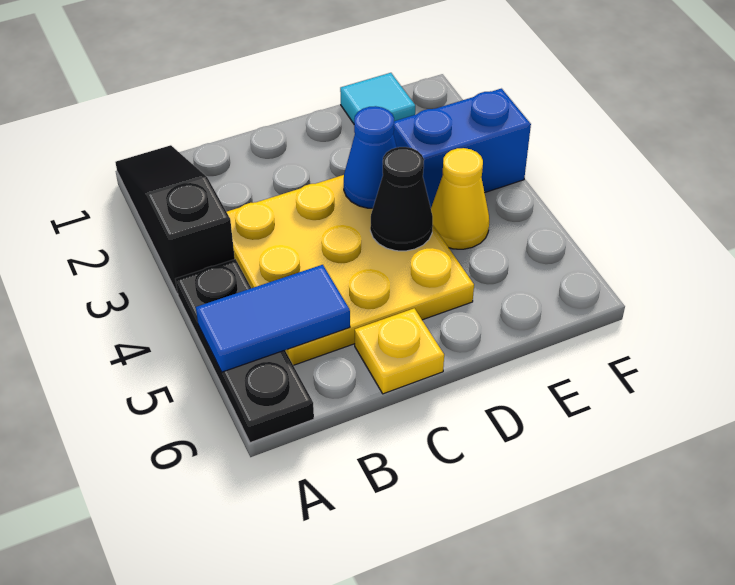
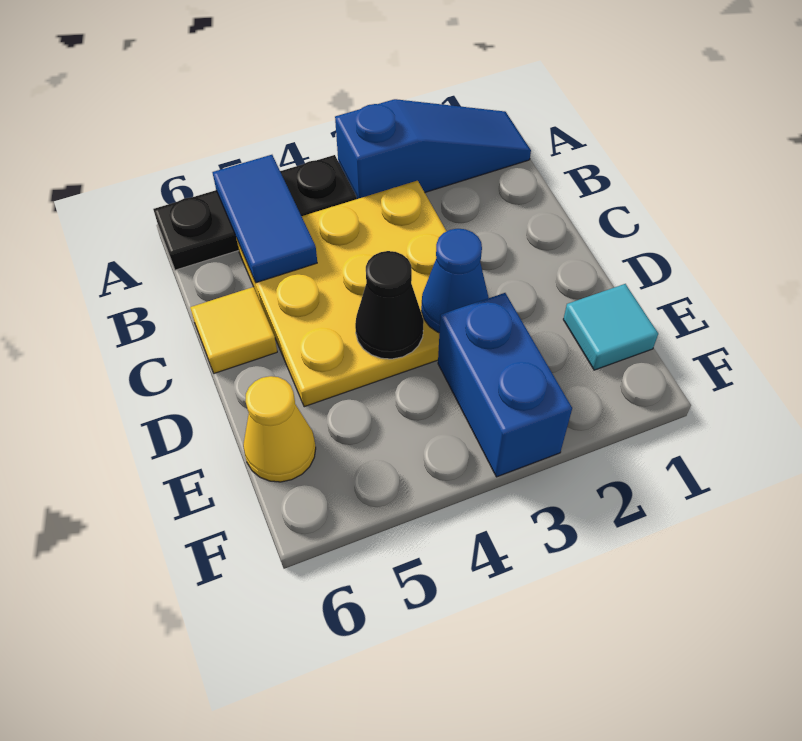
black slope A1:A3 level 1 top 3 -> blue slope A1:A3 level 1 top 3
yellow plate C6 level 1 -> yellow tile C6 level 1
yellow cone E4 level 1 -> yellow cone E6 level 1

